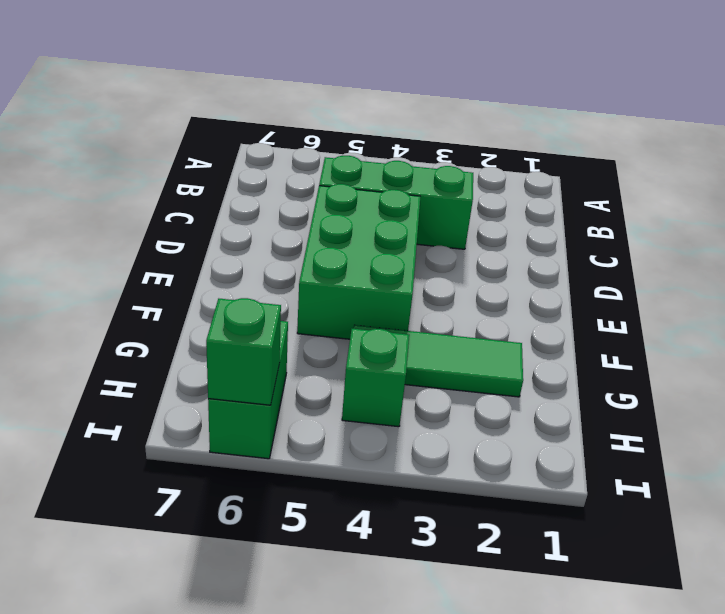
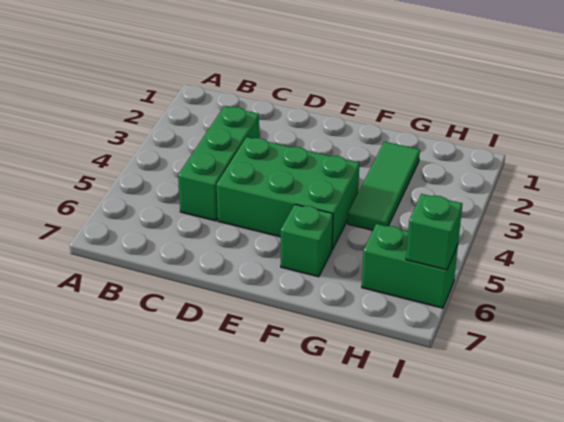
green brick H4 level 1 -> green brick F6 level 1

